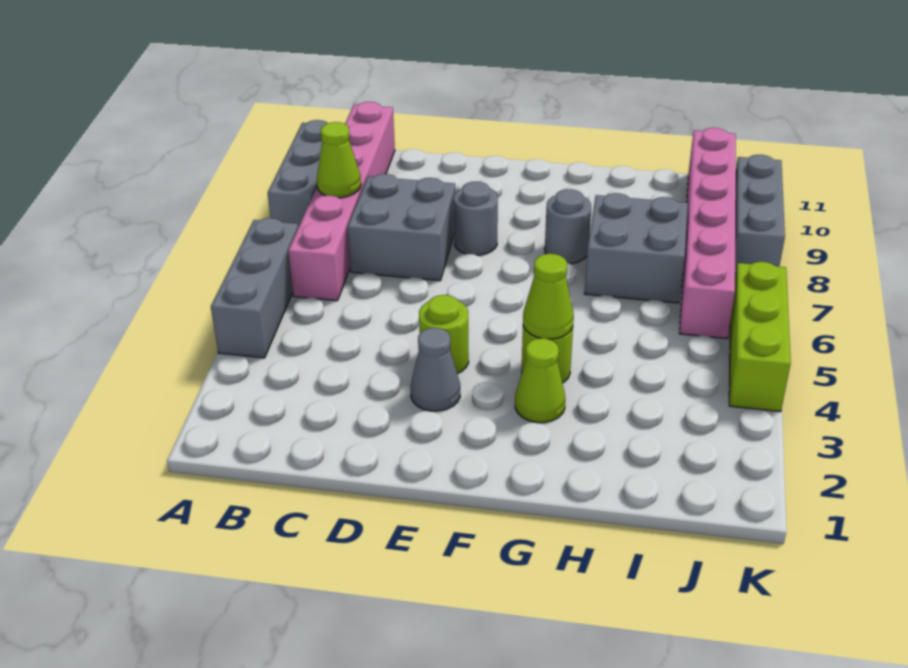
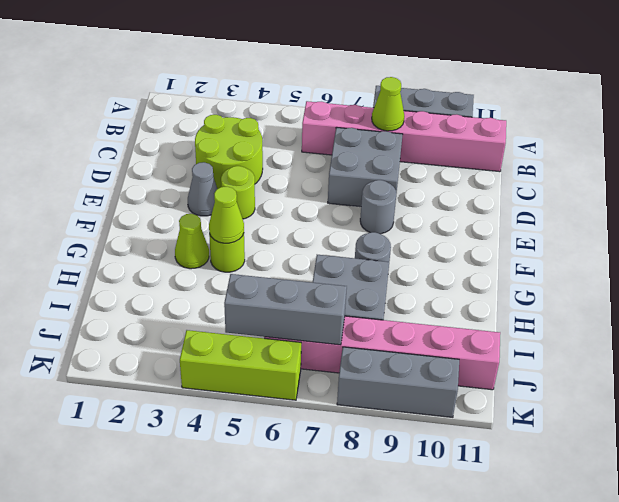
grey brick A4:A6 level 1 -> grey brick J5:J7 level 2
none -> lime round brick C3:D4 level 1

